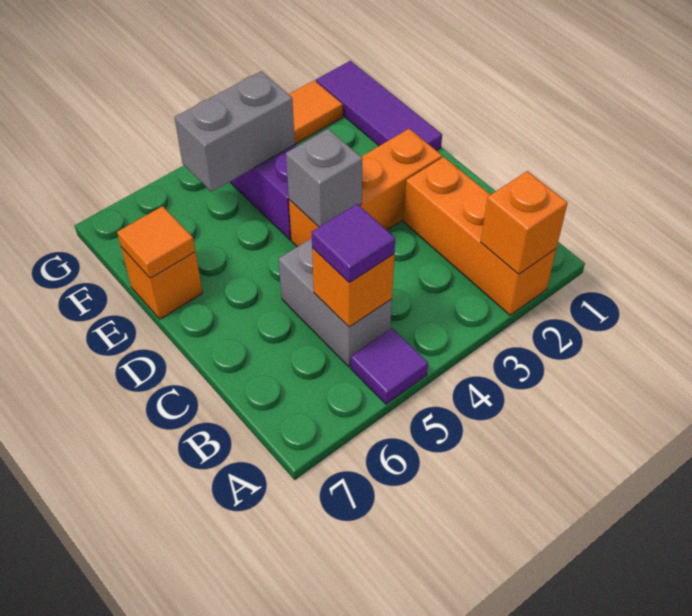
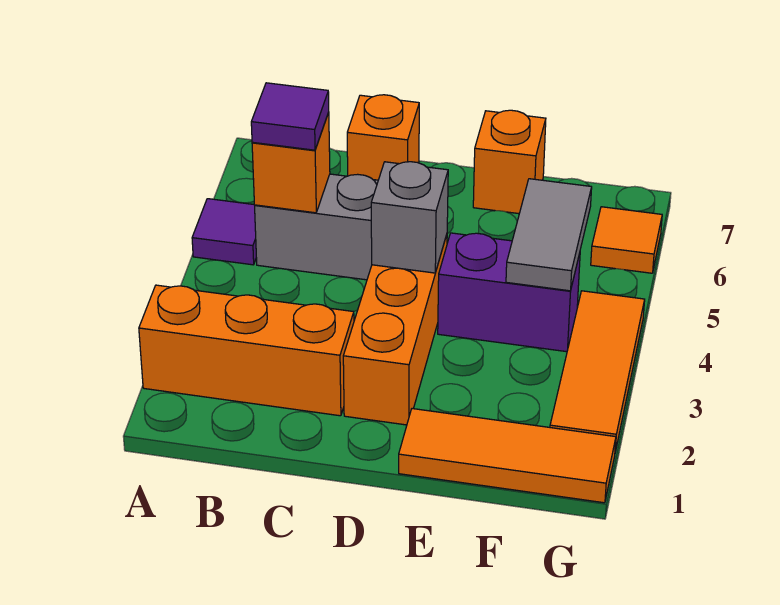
orange brick A2 level 2 -> orange brick C7 level 1
purple tile E1:G1 level 1 -> orange tile E1:G1 level 1
orange tile E7 level 2 -> orange tile G6 level 1
grey brick F4:F5 level 2 -> grey tile F4:F5 level 2

